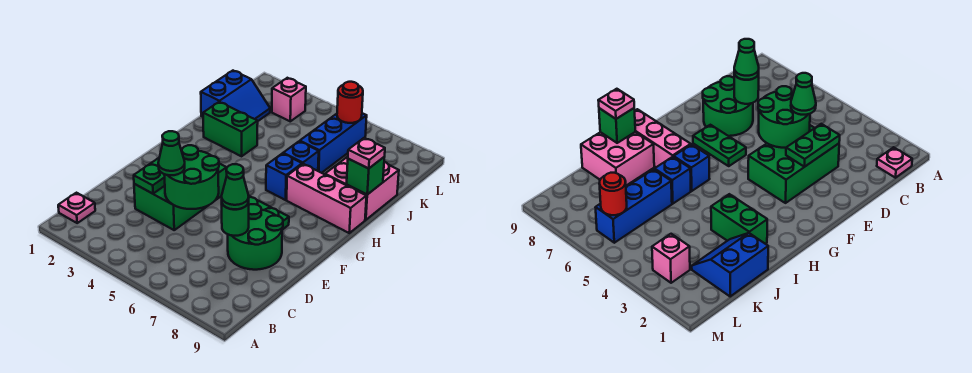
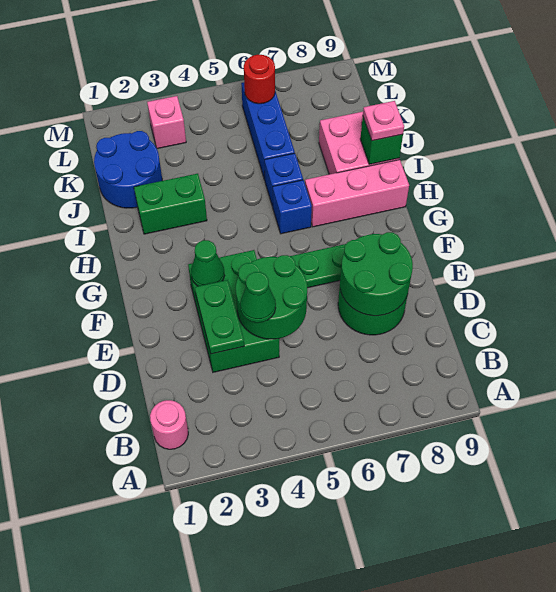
pink plate B1 level 1 -> pink round brick B1 level 1
green round brick D7 level 2 -> green round brick D7:E8 level 2
green cone D7 level 3 -> green cone F3 level 2
blue slope J1:K2 level 1 top 1 -> blue round brick J1:K2 level 1

